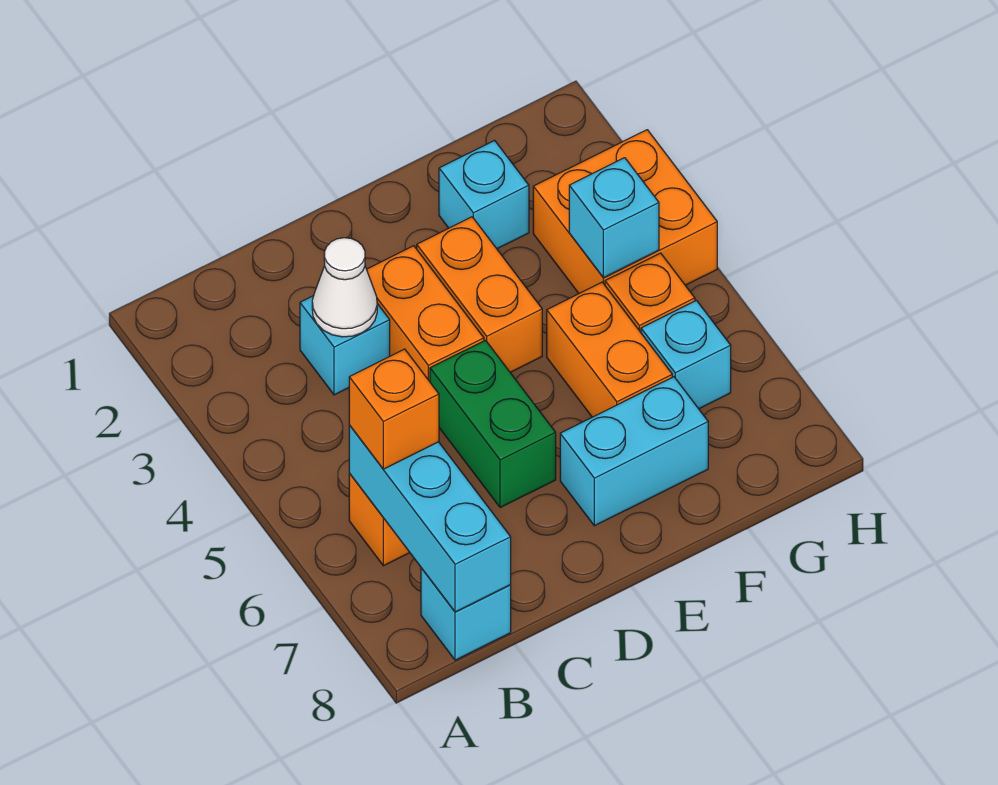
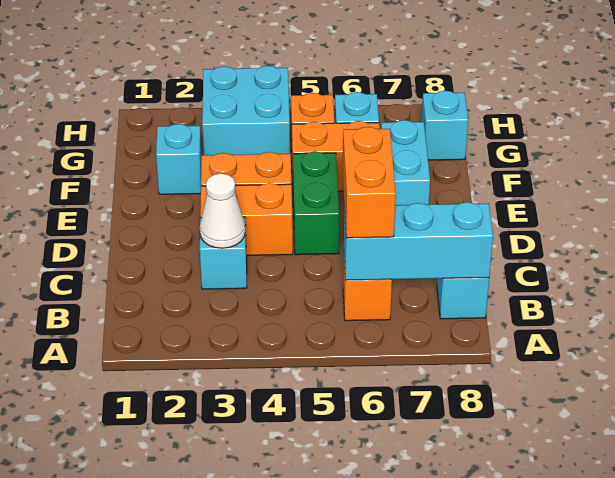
orange brick B6 level 3 -> orange brick B6:C6 level 3
green brick D5:D6 level 1 -> green brick D5:E5 level 1
orange brick G3:H4 level 1 -> cyan brick G3:H4 level 1
cyan brick G4 level 2 -> cyan brick G8 level 1

